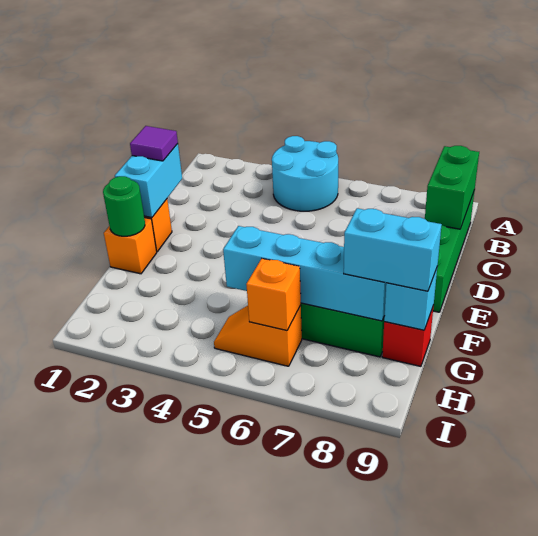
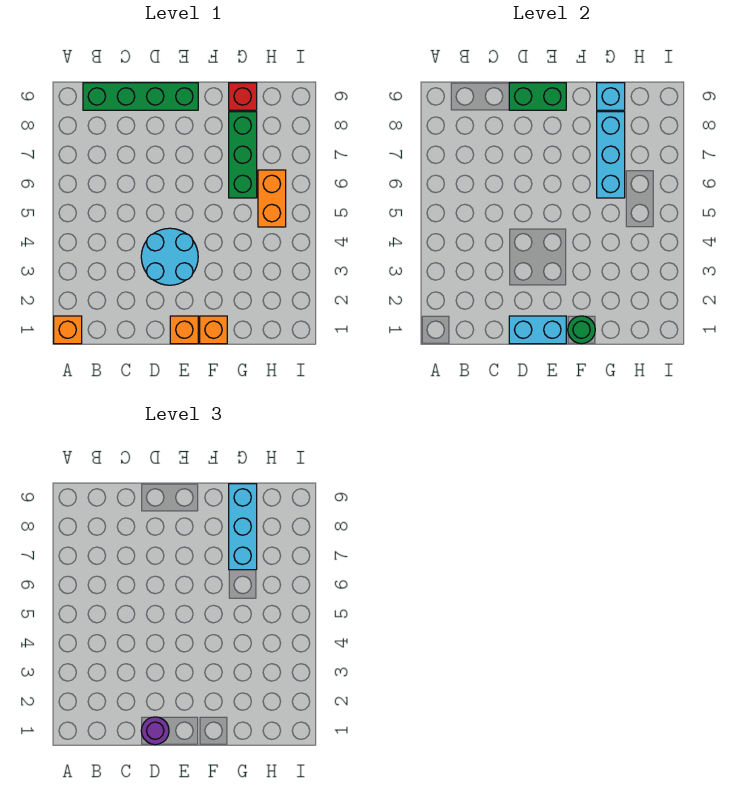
cyan round brick A4:B5 level 1 -> cyan round brick D3:E4 level 1
green brick B9:C9 level 2 -> green brick D9:E9 level 2
purple tile D1 level 3 -> purple round brick D1 level 3
cyan brick G5:G8 level 2 -> cyan brick G6:G8 level 2
cyan brick G8:G9 level 3 -> cyan brick G7:G9 level 3
orange slope H5:H6 level 1 top 6 -> orange brick H5:H6 level 1
orange brick H6 level 2 -> orange brick A1 level 1

